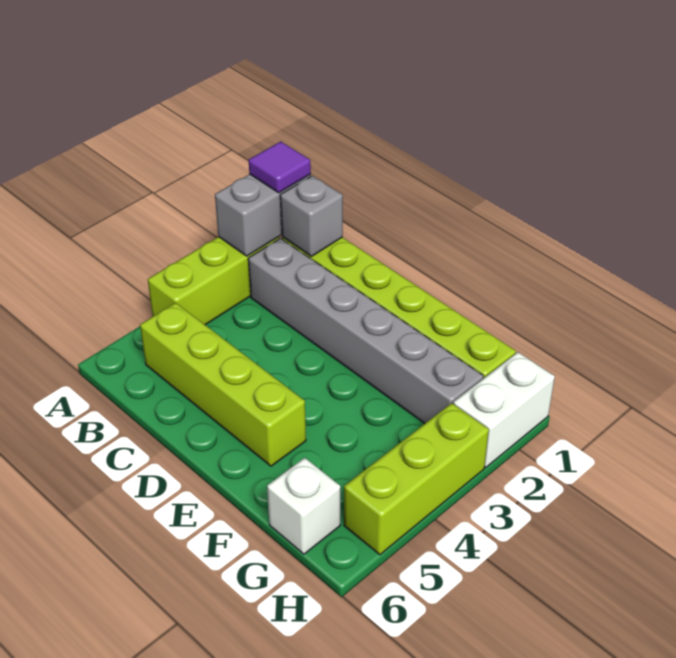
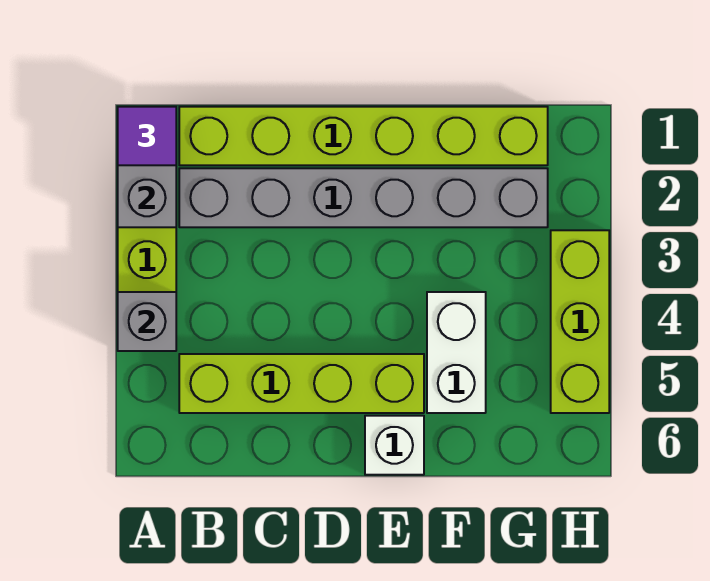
grey brick B1 level 2 -> grey brick A4 level 2
white brick G6 level 1 -> white brick E6 level 1
white brick H1:H2 level 1 -> white brick F4:F5 level 1

